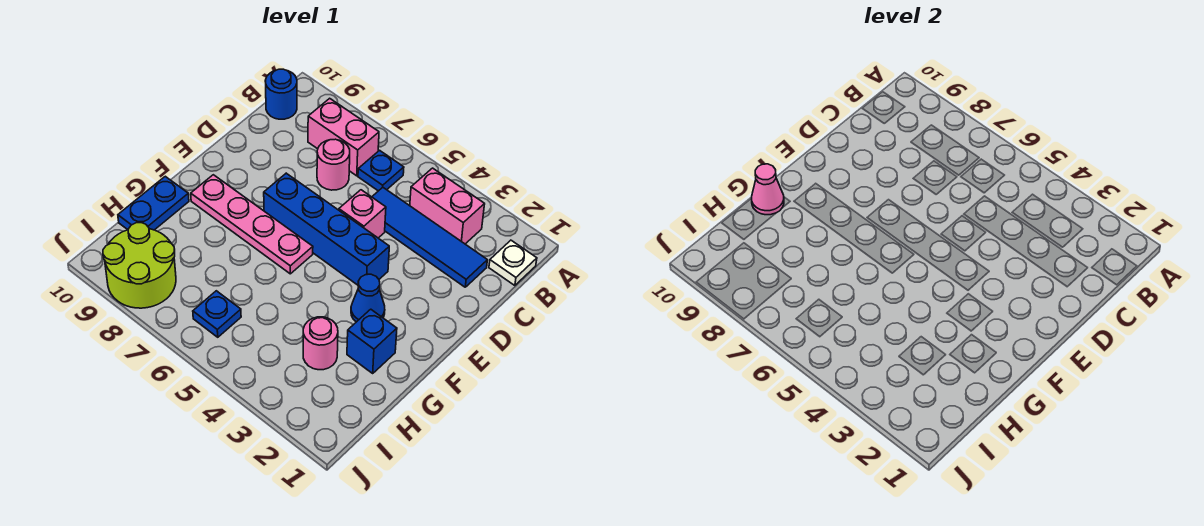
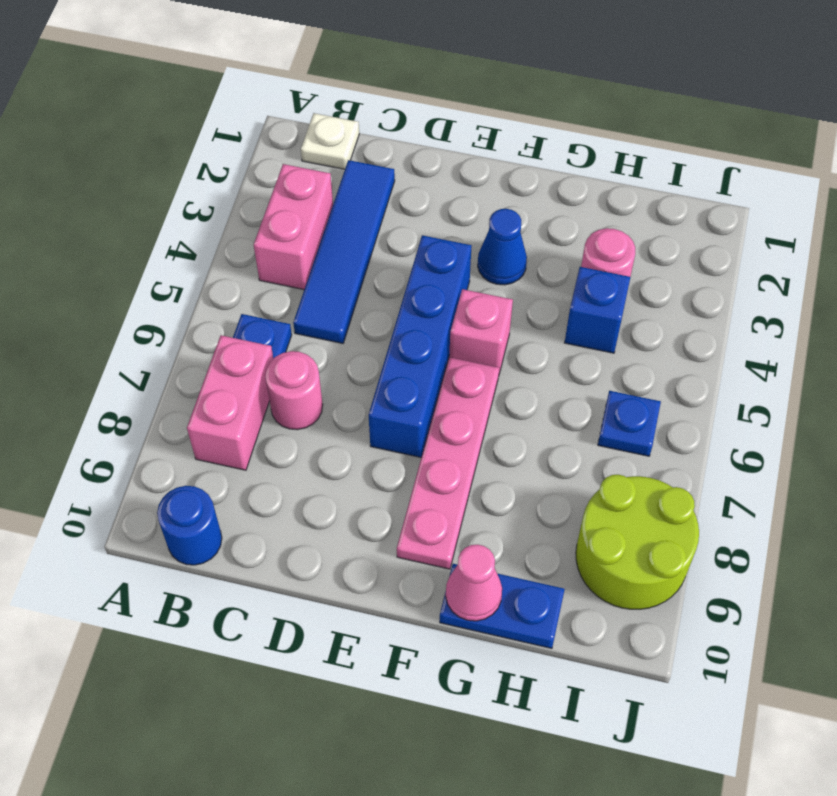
pink brick D5 level 1 -> pink brick F5 level 1
blue brick G2 level 1 -> blue brick H4 level 1

